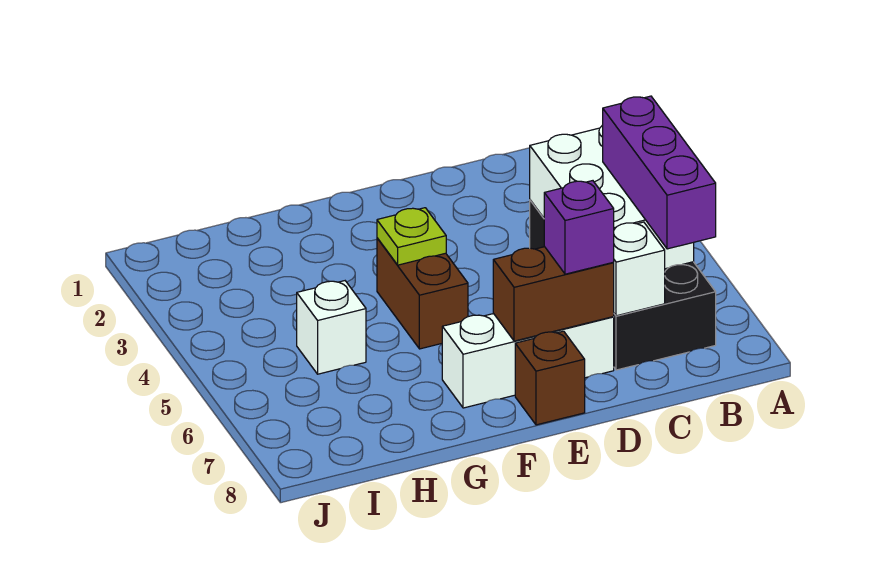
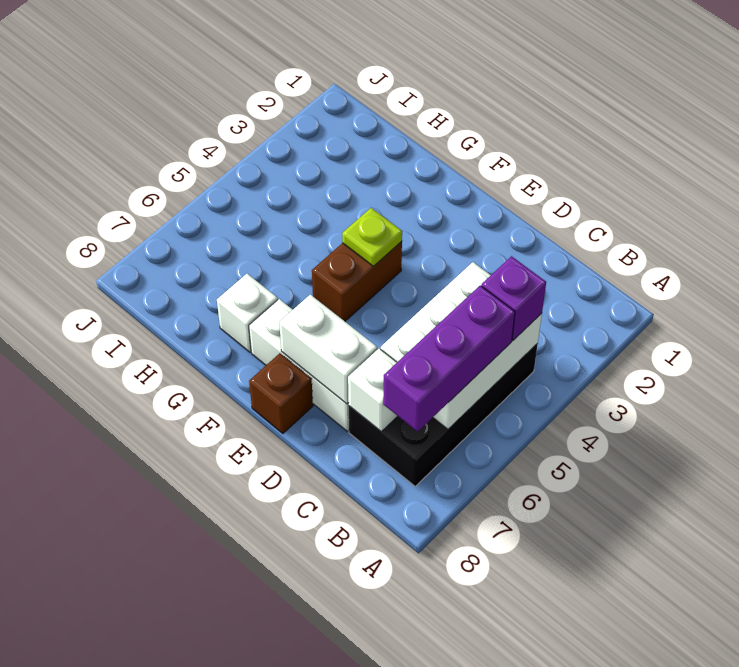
brown brick D7:E7 level 2 -> white brick D7:E7 level 2
purple brick D7 level 3 -> purple brick B4 level 3
white brick H5 level 1 -> white brick G7 level 1

